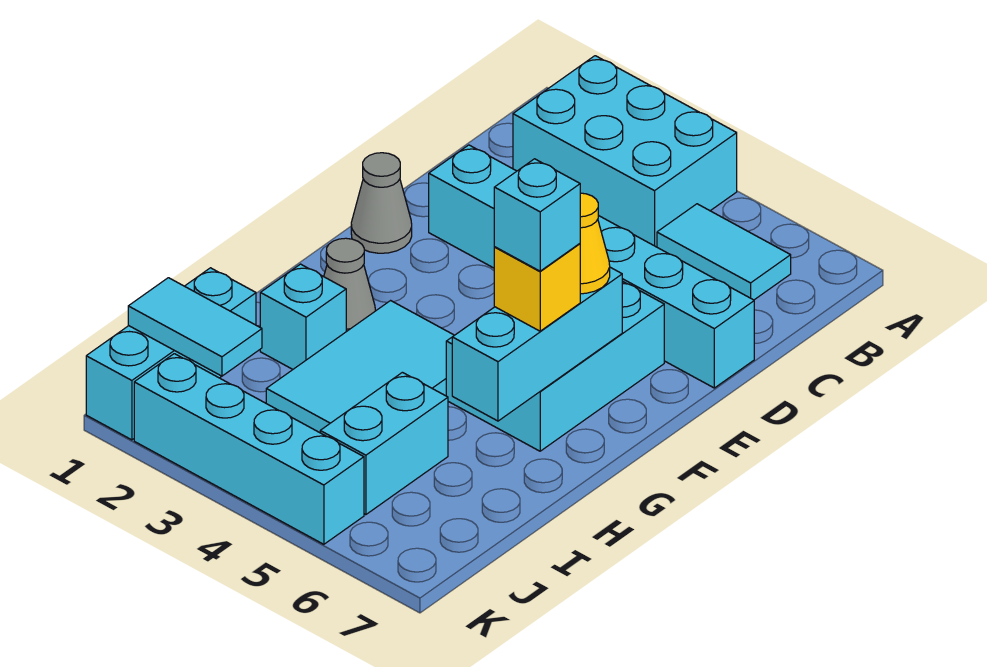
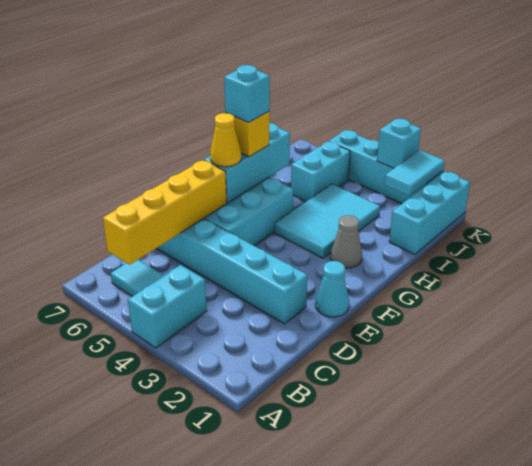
cyan brick A2:B4 level 1 -> cyan brick A4:B4 level 1
none -> yellow brick B6:E6 level 2
grey cone E1 level 1 -> cyan cone E1 level 1
cyan brick H2 level 1 -> cyan brick K3 level 2
cyan tile J1:J2 level 2 -> cyan tile J2:K2 level 2

